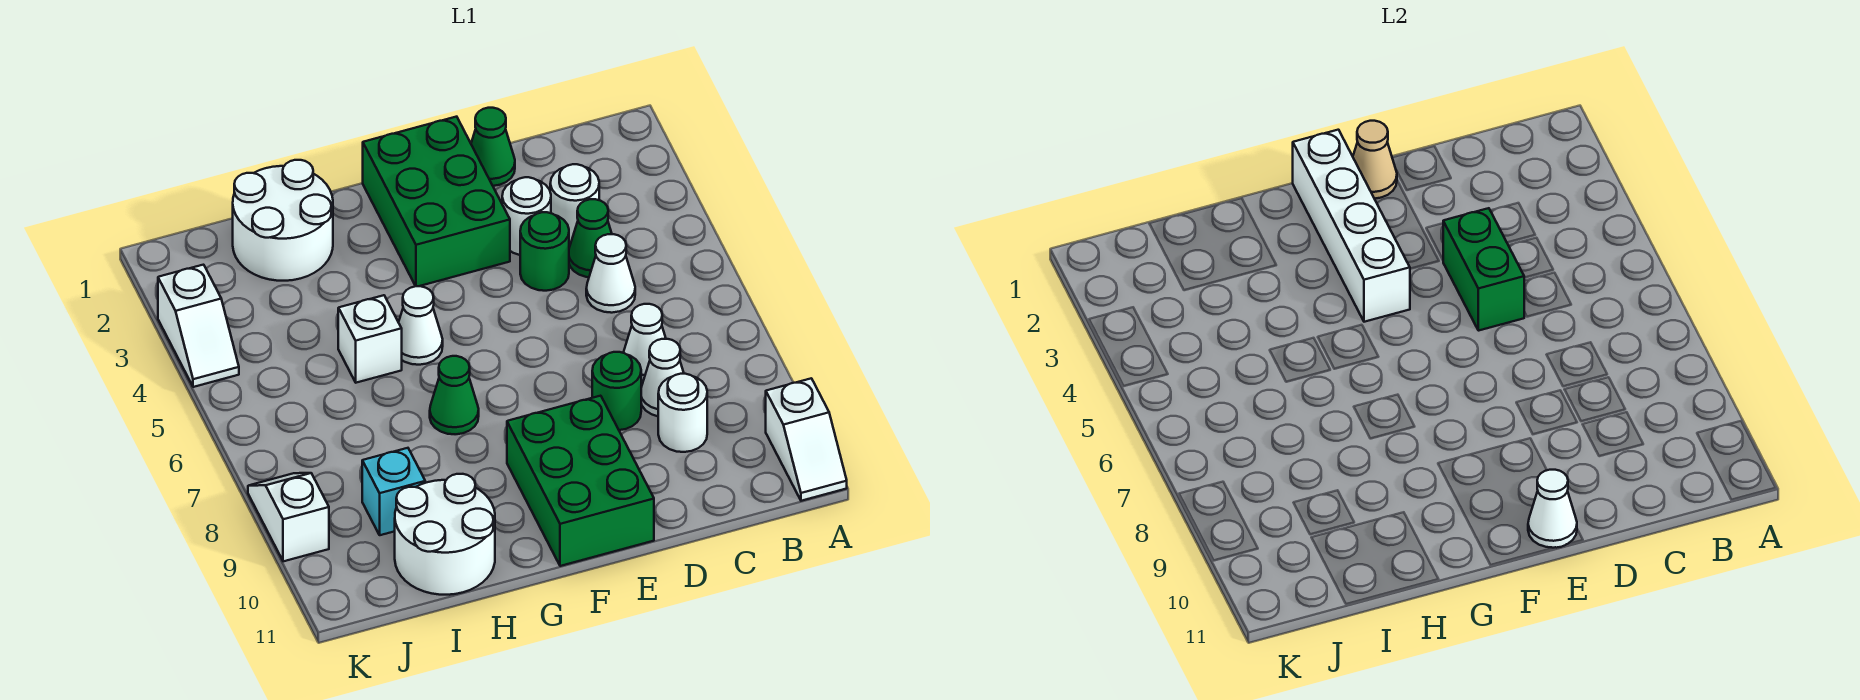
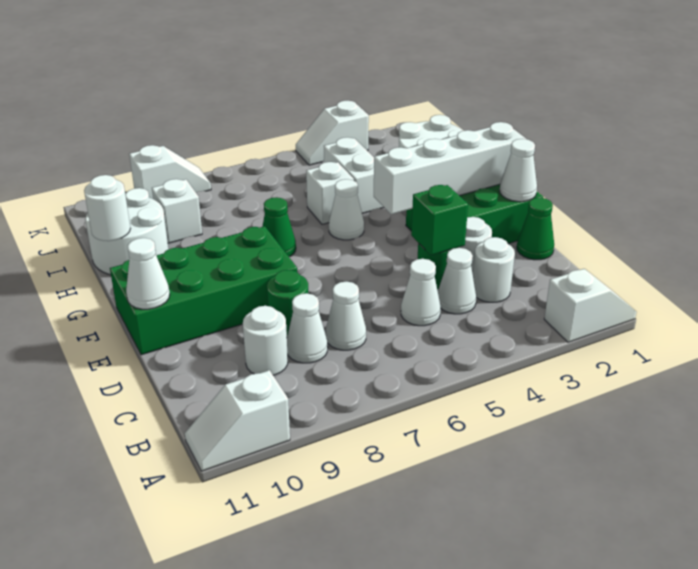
none -> white slope A1:A2 level 1 top 2
green cone C4 level 1 -> white cone C4 level 1
green brick D4:D5 level 2 -> green brick D4 level 2
tan cone E1 level 2 -> white cone E1 level 2
green brick E9:F11 level 1 -> green brick E8:F11 level 1
none -> white brick H4:I4 level 1
none -> white round brick H11 level 2
cyan brick I9 level 1 -> white brick I9 level 1

